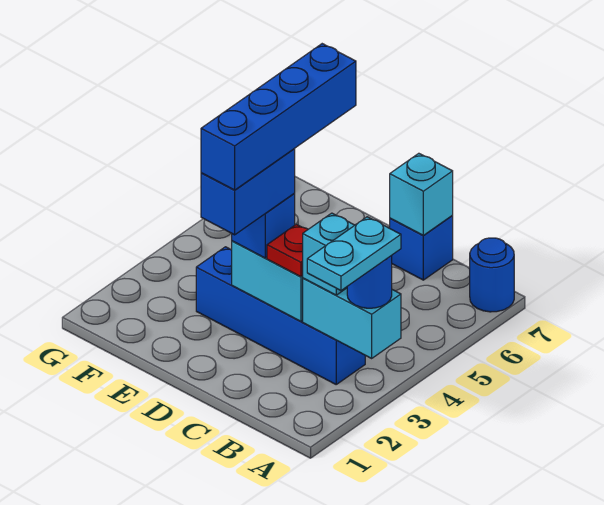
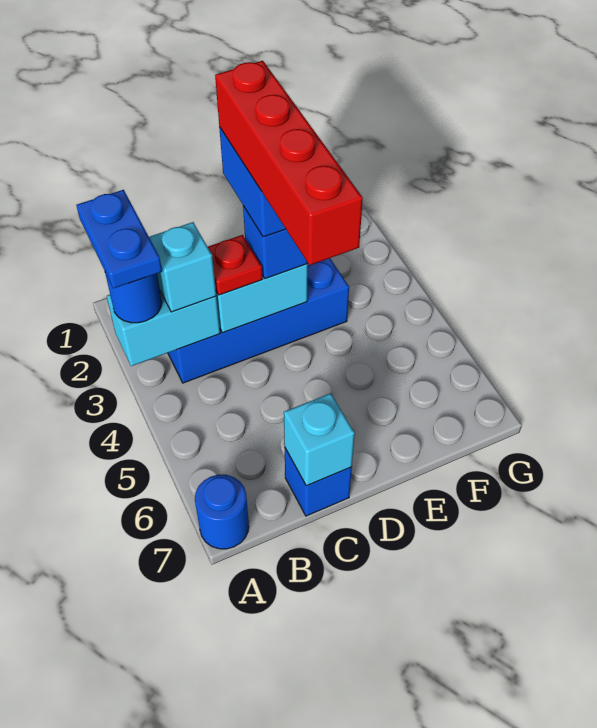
cyan plate A2:A3 level 4 -> blue plate A2:A3 level 4
blue brick D2:D5 level 5 -> red brick D2:D5 level 5

